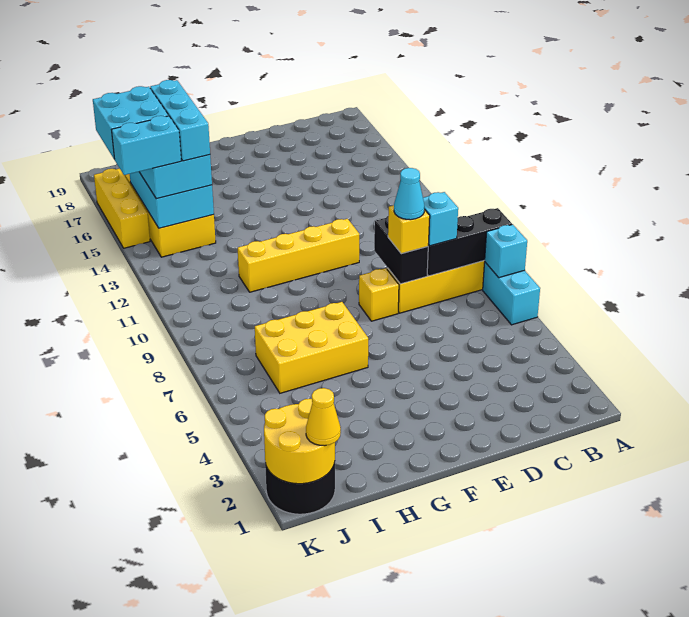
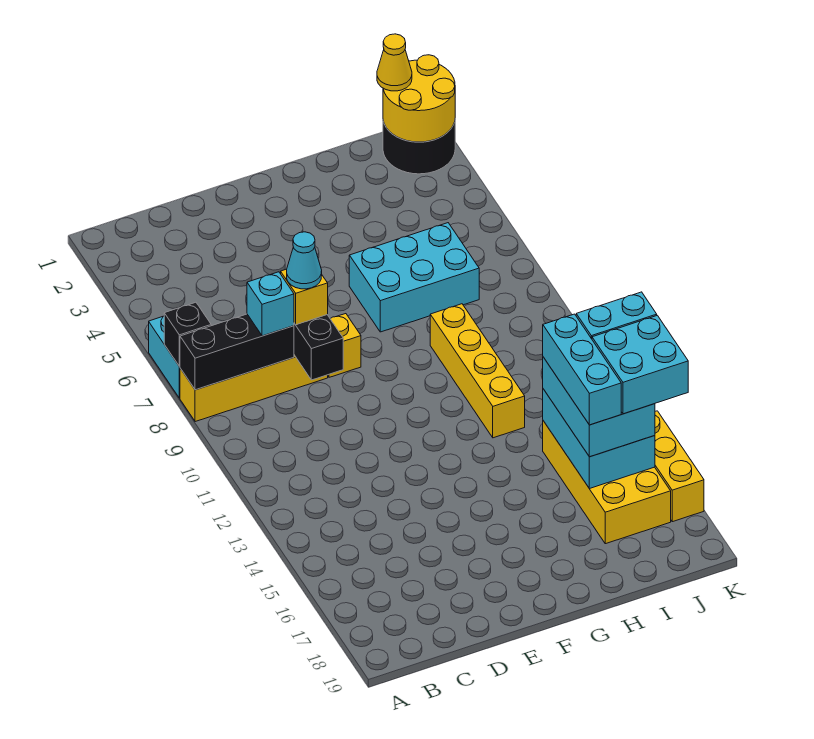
cyan brick A7 level 2 -> black brick A7 level 2
yellow brick E11:H11 level 1 -> yellow brick H9:H12 level 1
yellow brick G6:I7 level 1 -> cyan brick G6:I7 level 1

